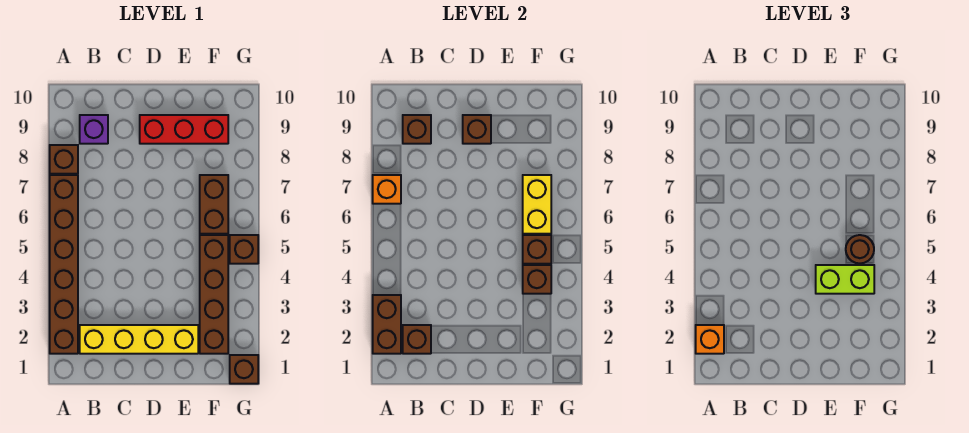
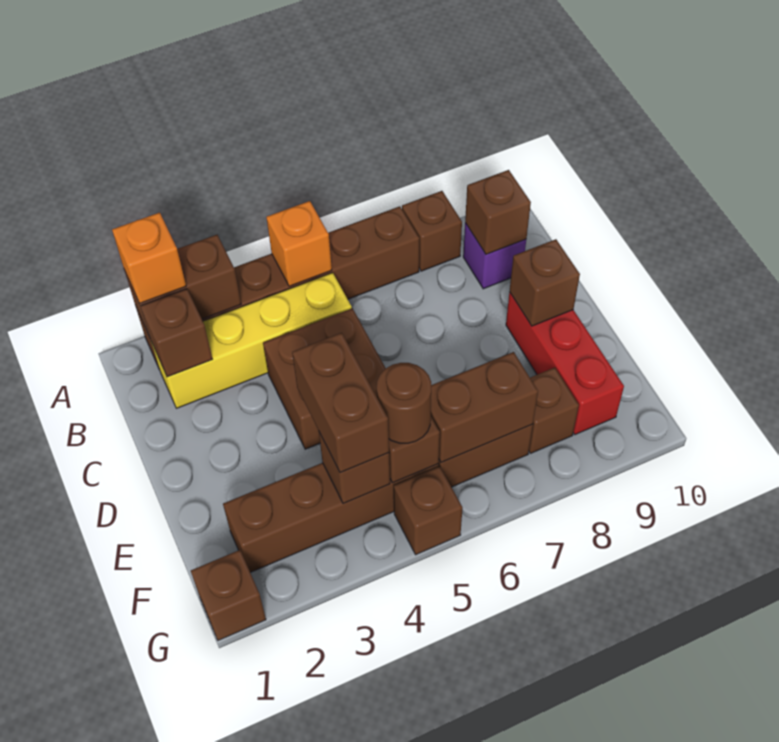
orange brick A7 level 2 -> orange brick A5 level 2
yellow brick B2:E2 level 1 -> yellow brick B2:B5 level 1
none -> brown brick C4:D5 level 1
lime brick E4:F4 level 3 -> brown brick E4:F4 level 3
yellow brick F6:F7 level 2 -> brown brick F6:F7 level 2
none -> brown brick F8 level 1

